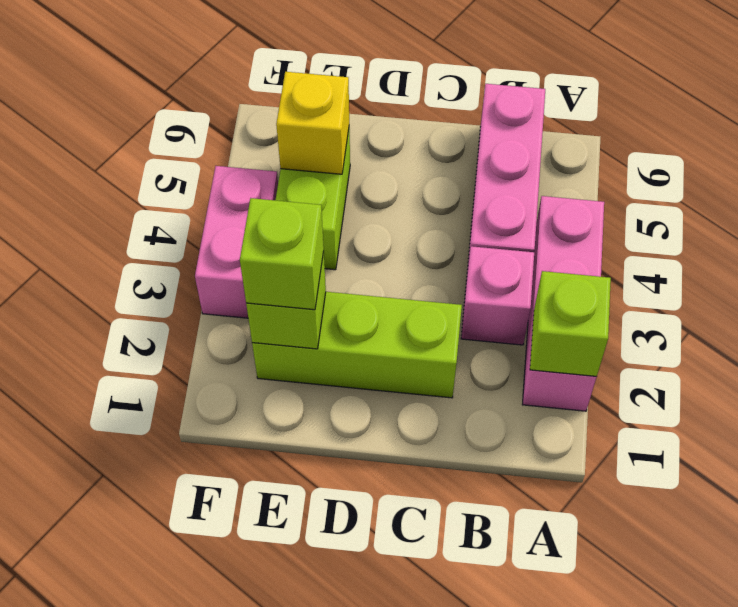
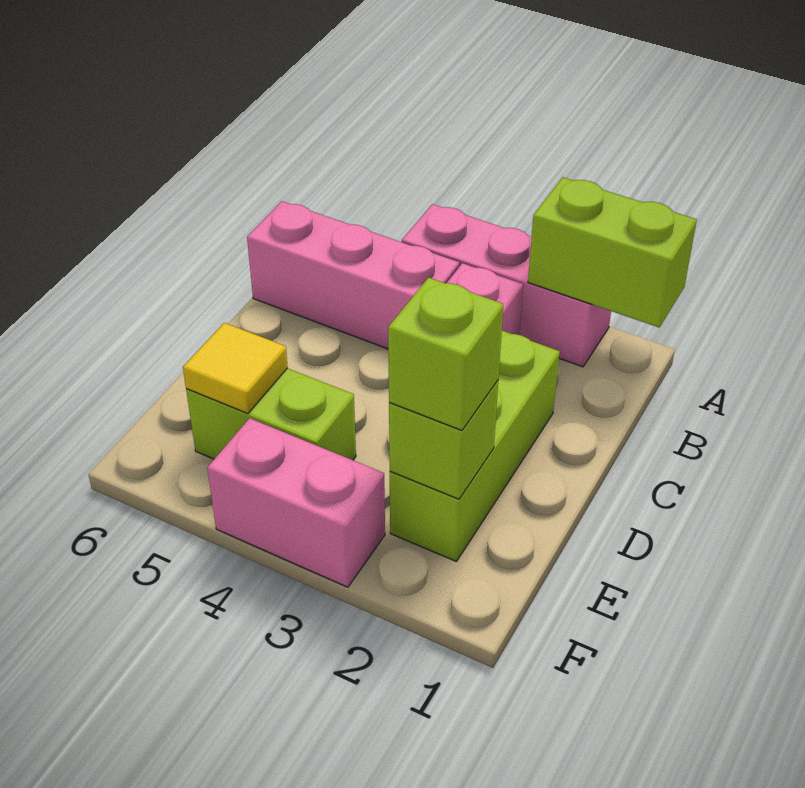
lime brick A2 level 2 -> lime brick A1:A2 level 2
yellow brick E5 level 2 -> yellow tile E5 level 2

